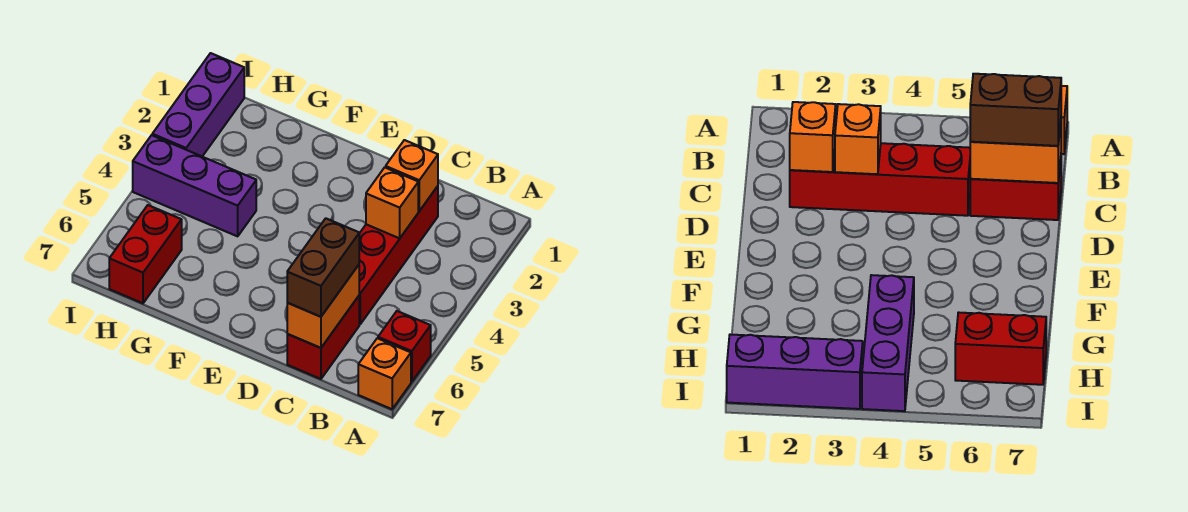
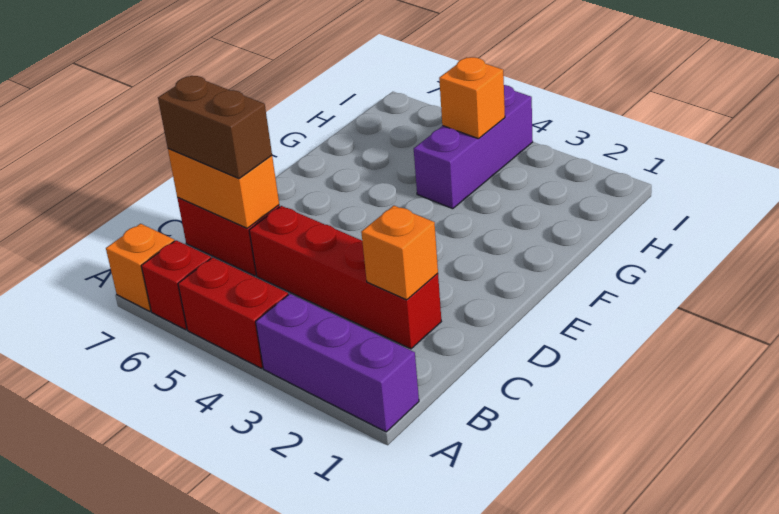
orange brick C3 level 2 -> orange brick H4 level 2
red brick H6:H7 level 1 -> red brick A4:A5 level 1
purple brick I1:I3 level 1 -> purple brick A1:A3 level 1

